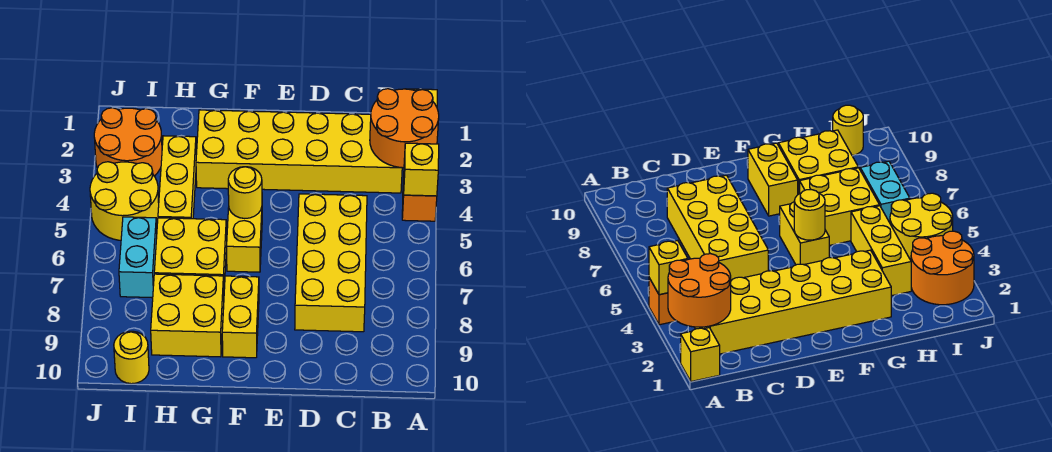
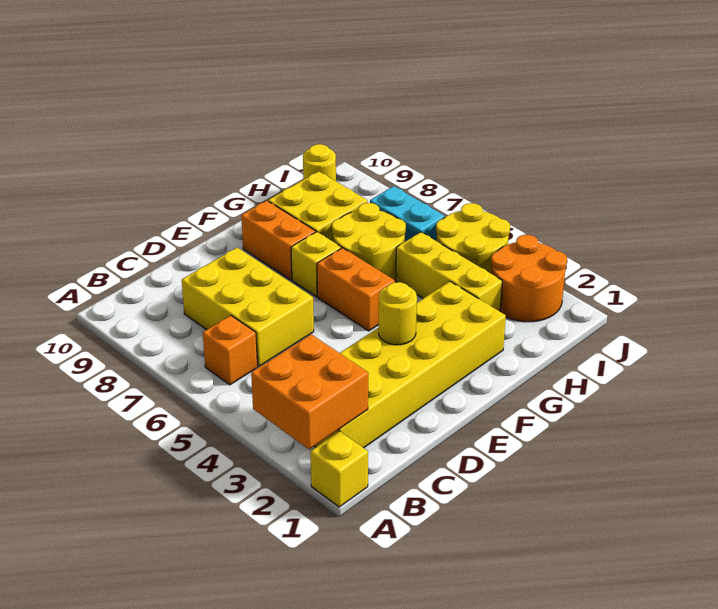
orange round brick A2:B3 level 2 -> orange brick A2:B3 level 2
orange brick A4 level 1 -> orange brick B6 level 1
yellow brick A4 level 2 -> yellow brick F7 level 1
yellow brick C5:D8 level 1 -> yellow brick C6:D8 level 1
yellow brick F5:F6 level 1 -> orange brick F5:F6 level 1
yellow round brick F5 level 2 -> yellow round brick E3 level 2
yellow brick F8:F9 level 1 -> orange brick F8:F9 level 1
yellow brick G6:H7 level 1 -> yellow round brick G6:H7 level 1

